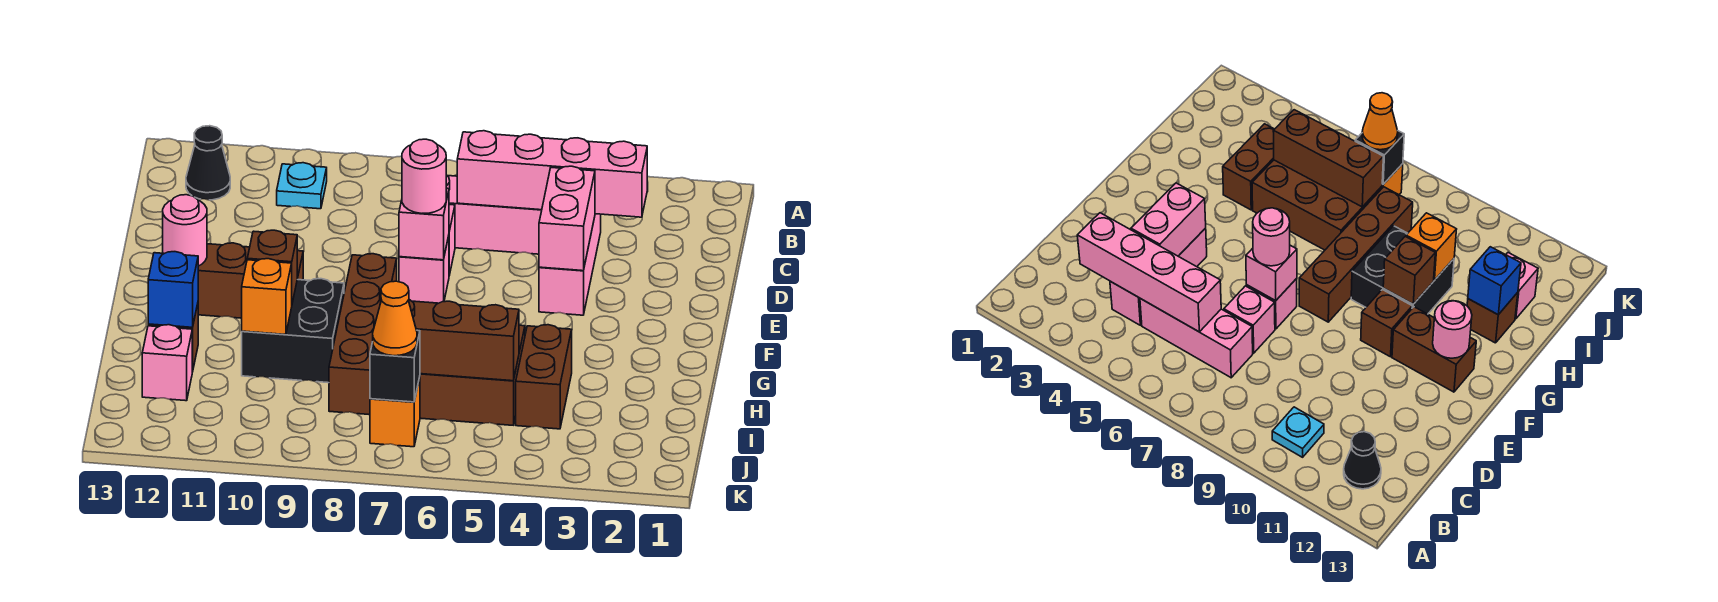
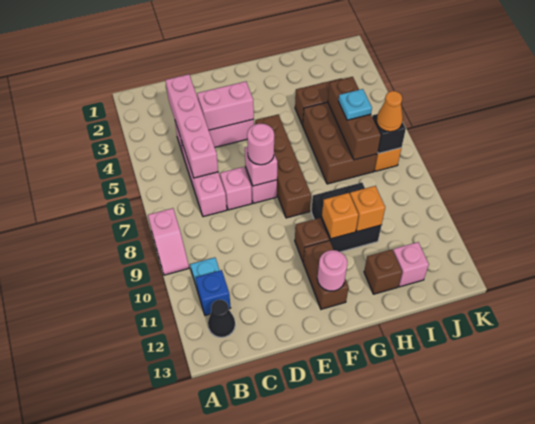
none -> pink slope A8:A9 level 1 top 8
brown brick F8:I8 level 1 -> brown brick F5:F8 level 1
brown brick G10 level 2 -> orange brick G10 level 2
blue brick H12 level 2 -> blue brick B11 level 1
none -> cyan plate I6 level 3

